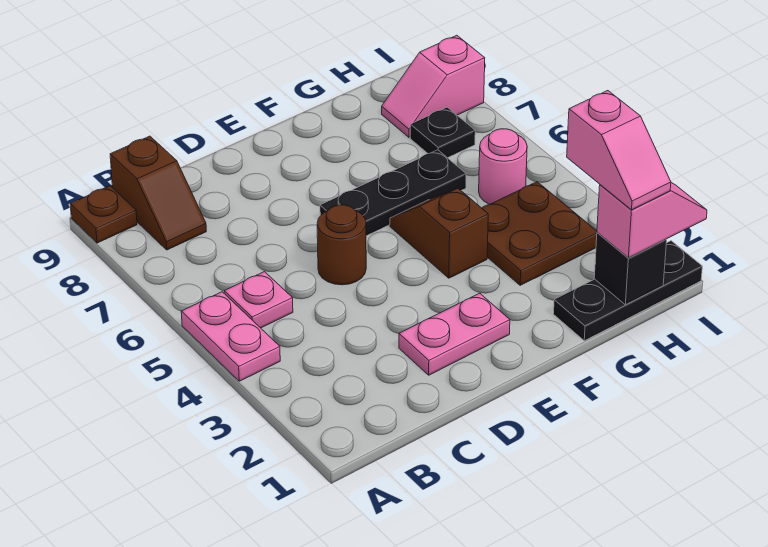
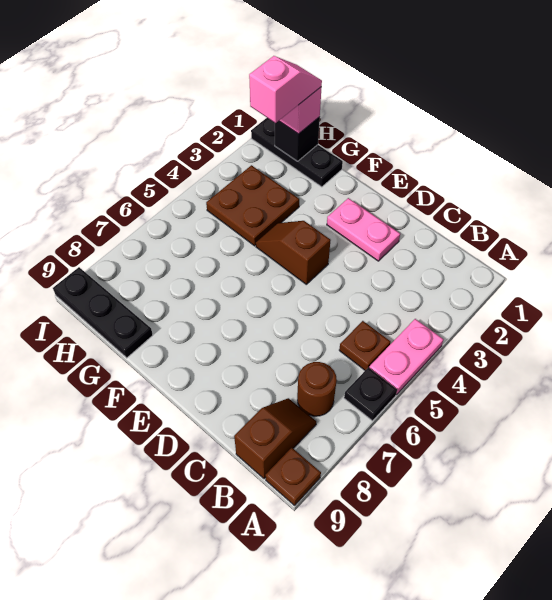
pink plate B5 level 1 -> brown plate B5 level 1
brown round brick D5 level 1 -> brown round brick B7 level 1
black plate E6:G6 level 1 -> black plate G9:I9 level 1
brown slope F4:F5 level 1 top 4 -> brown slope E4:F4 level 1 top E
pink round brick H5 level 1 -> none
black plate H7 level 1 -> black plate A6 level 1
pink slope H8:I8 level 1 top I -> none

